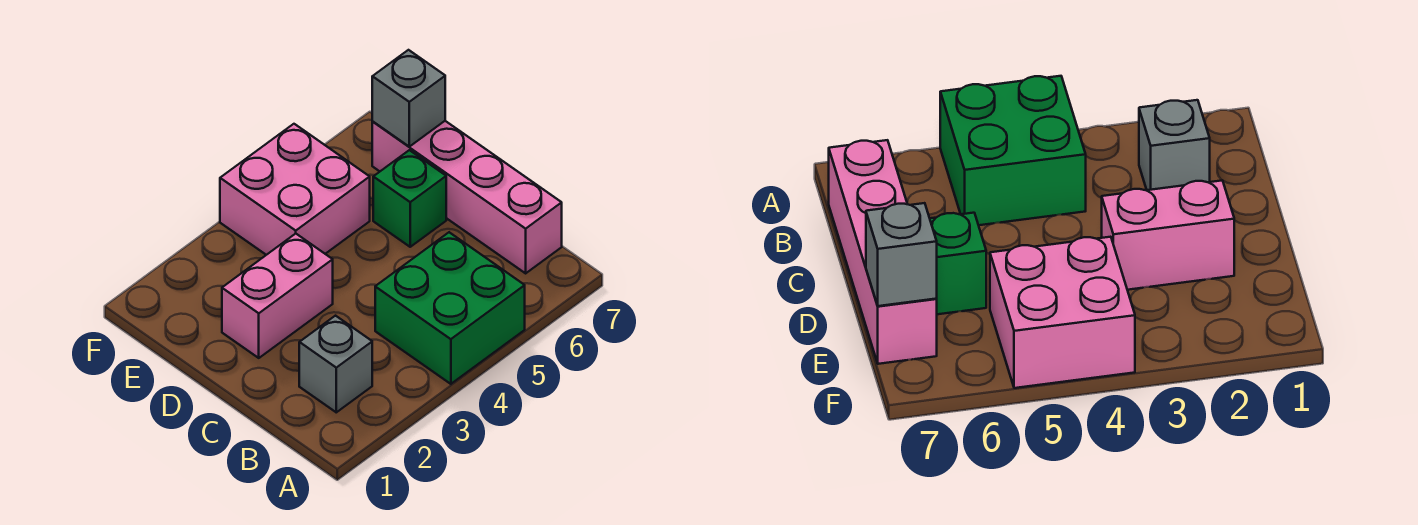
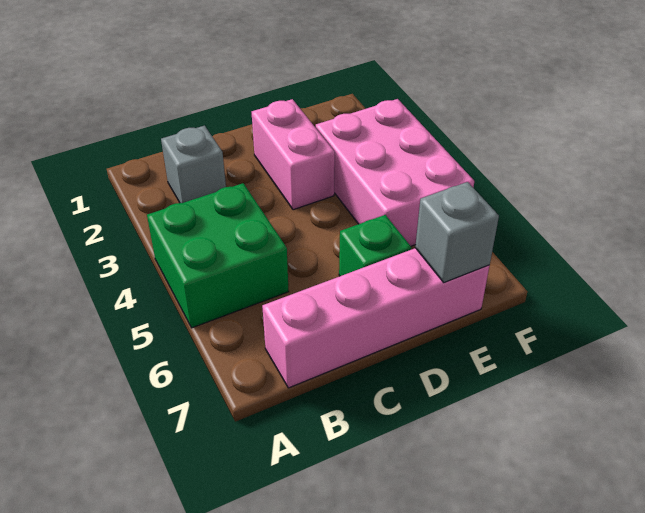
pink brick E4:F5 level 1 -> pink brick E3:F5 level 1

